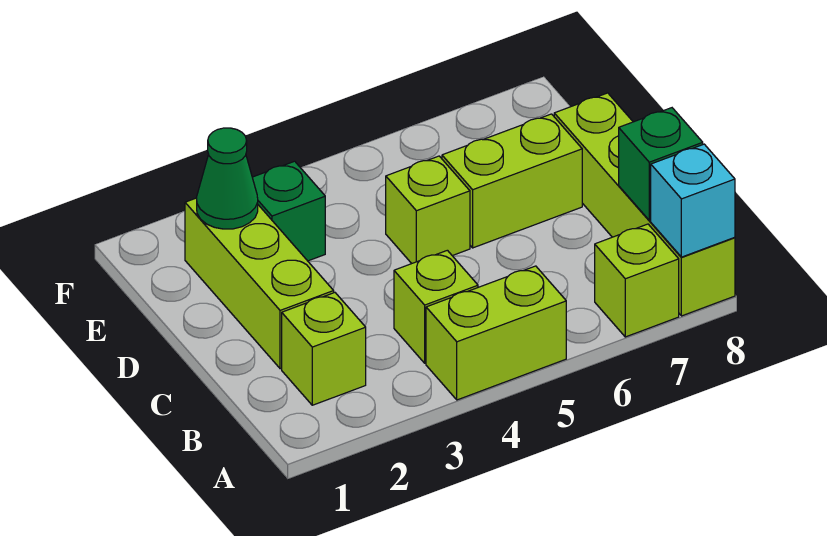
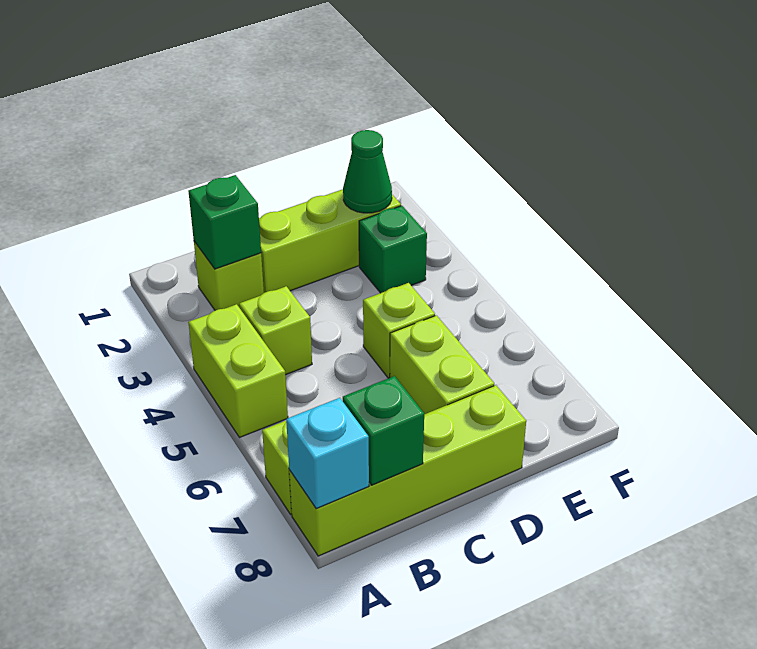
none -> green brick B2 level 2

